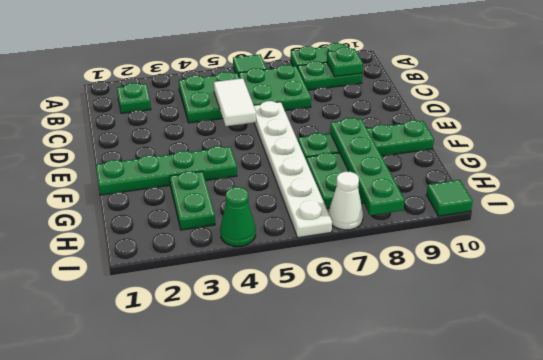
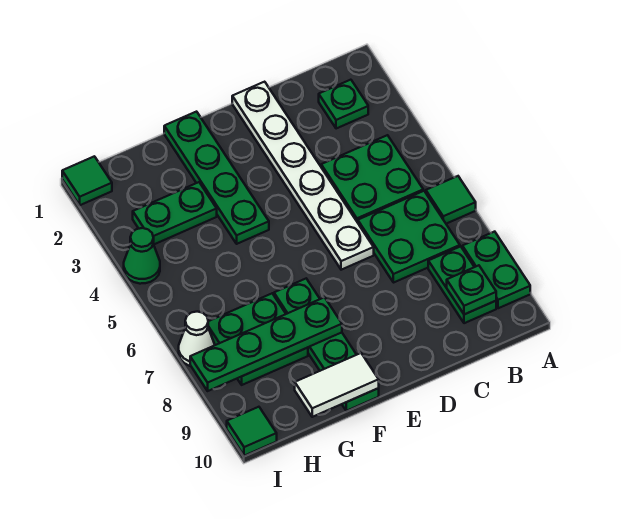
white tile C5:D5 level 2 -> white tile F10:G10 level 2
white plate D6:I6 level 1 -> white plate D1:D6 level 1
none -> green tile I1 level 1

